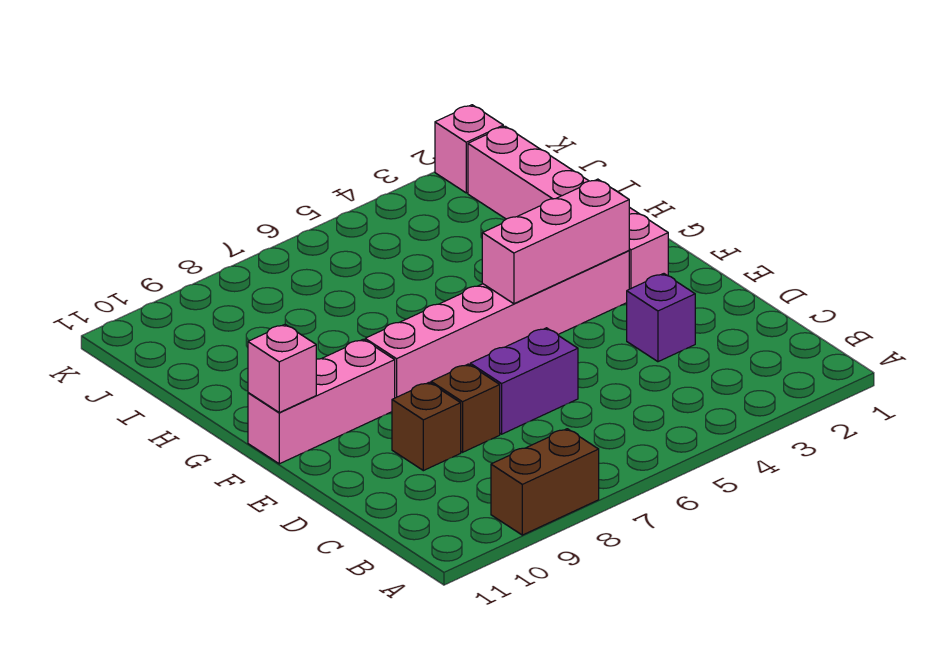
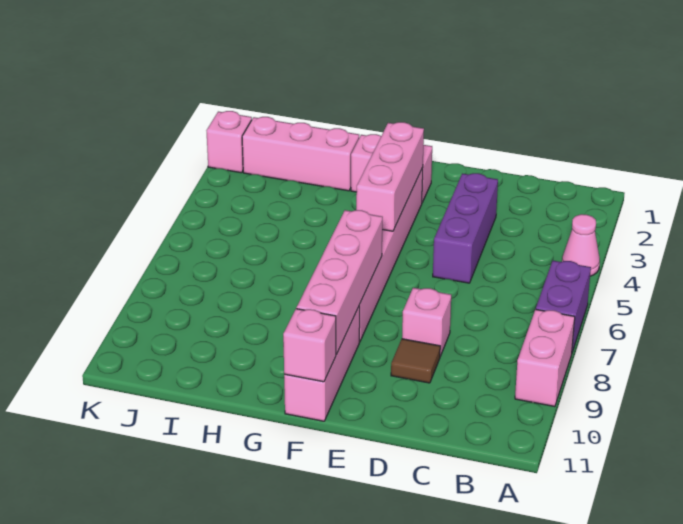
none -> pink cone A4 level 1
brown brick A8:A9 level 1 -> pink brick A8:A9 level 1
purple brick D3 level 1 -> purple brick D3:D5 level 1
purple brick D6:D7 level 1 -> purple brick A6:A7 level 1
brown brick D8 level 1 -> pink brick D8 level 1
brown brick D9 level 1 -> brown tile D9 level 1
none -> pink brick F7:F10 level 2

